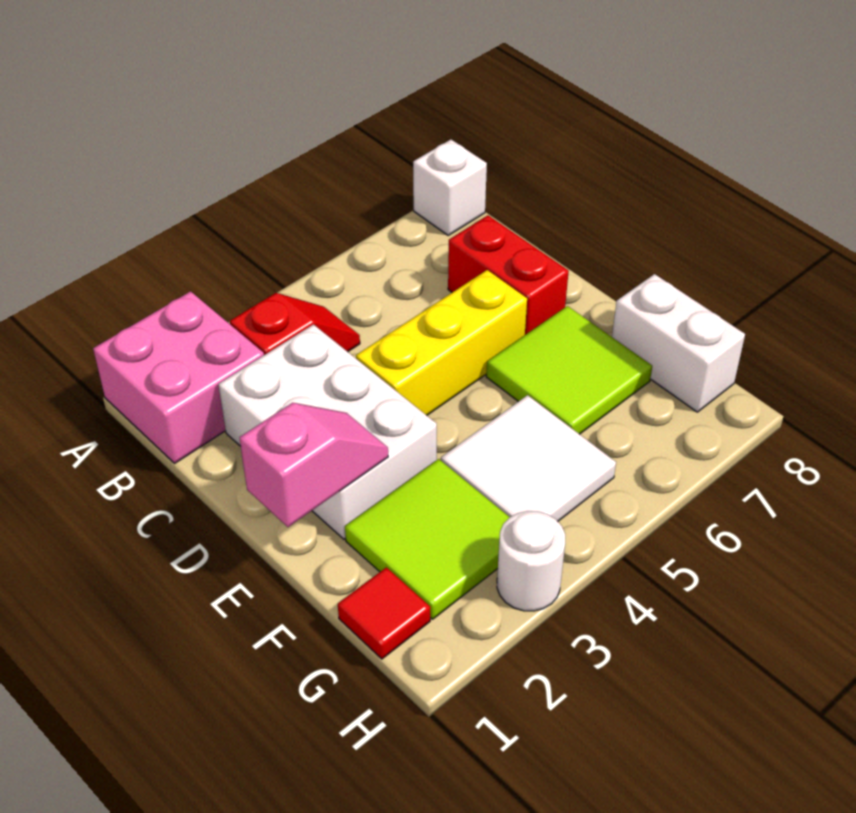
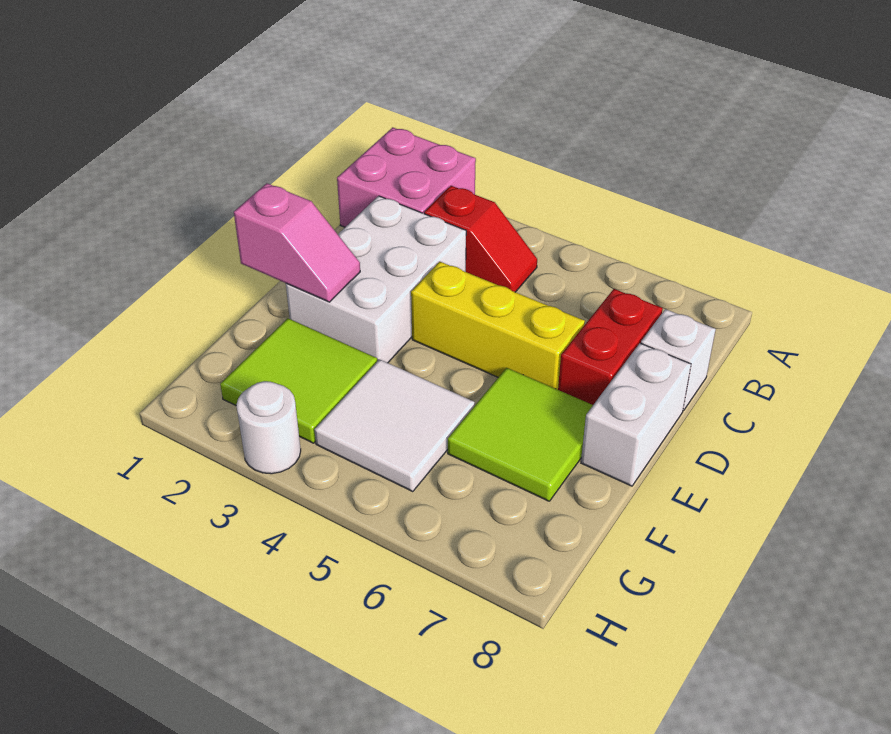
white brick A8 level 1 -> white brick C8 level 1
white brick F8:G8 level 1 -> white brick D8:E8 level 1
red tile G1 level 1 -> none

